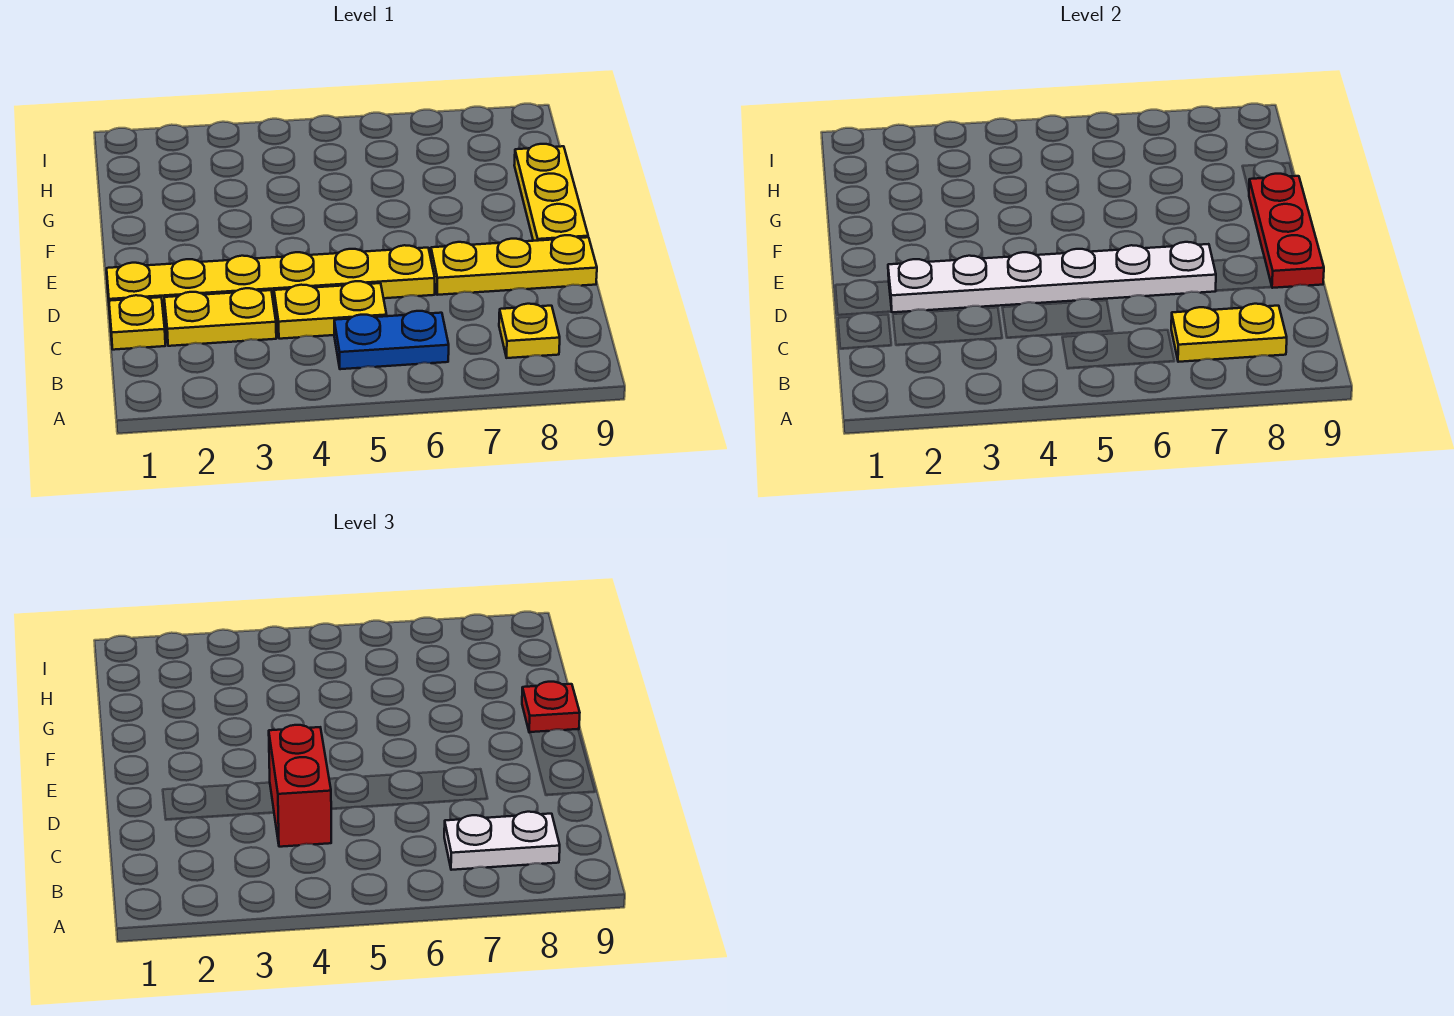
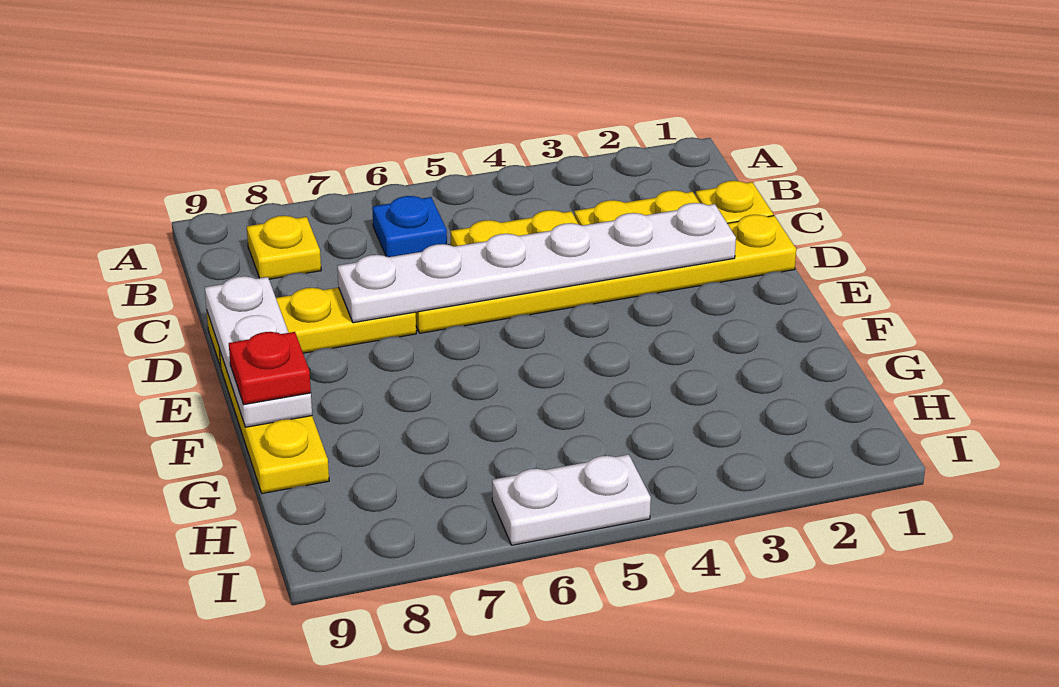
blue plate B5:B6 level 1 -> blue plate B6 level 1
yellow plate B7:B8 level 2 -> none
white plate B7:B8 level 3 -> white plate I5:I6 level 1
red brick C4:D4 level 3 -> none
red plate D9:F9 level 2 -> white plate D9:F9 level 2

